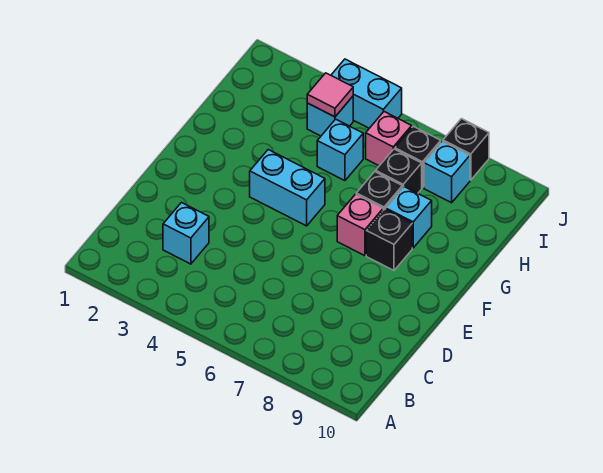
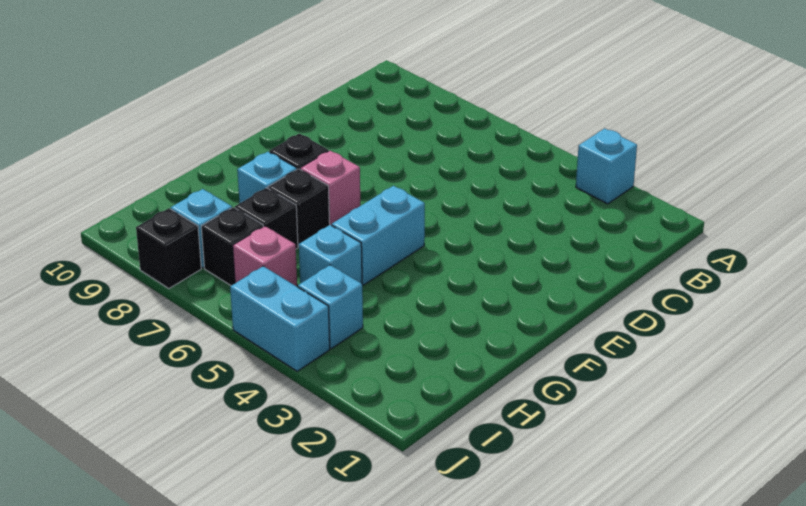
cyan brick C3 level 1 -> cyan brick A3 level 1
cyan brick F4:F5 level 1 -> cyan brick F5:G5 level 1
pink tile I4 level 2 -> none

